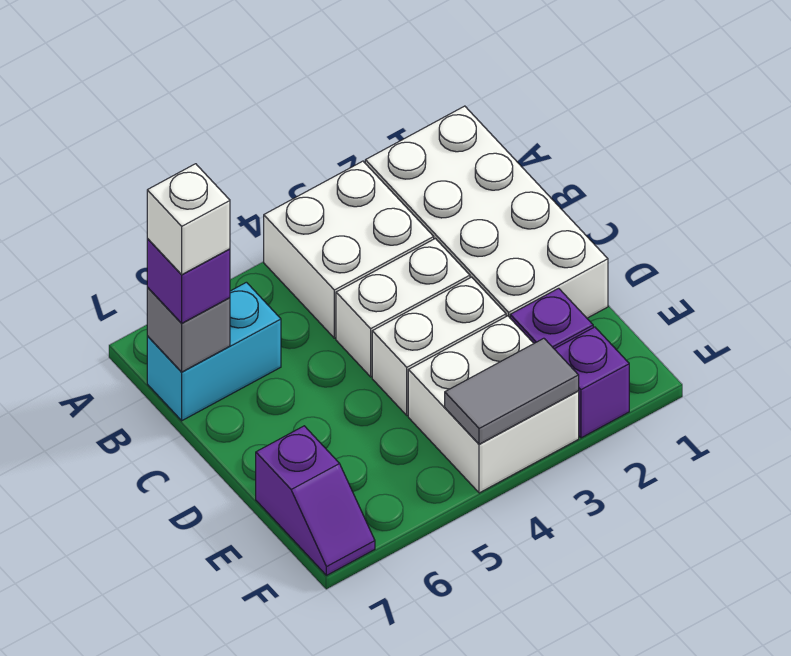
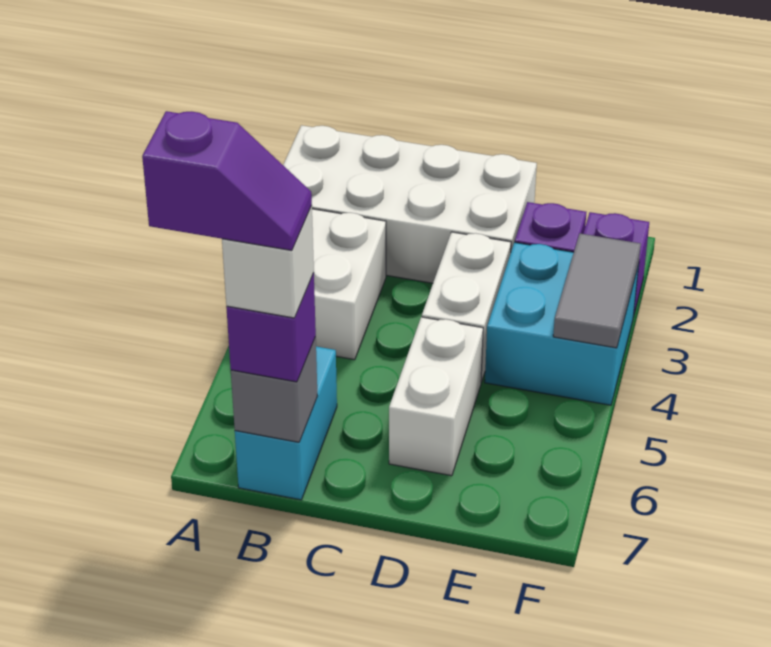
white brick C3:C4 level 1 -> white brick D5:D6 level 1
white brick E3:F4 level 1 -> cyan brick E3:F4 level 1
purple slope E7:F7 level 1 top E -> purple slope A7:B7 level 5 top A

